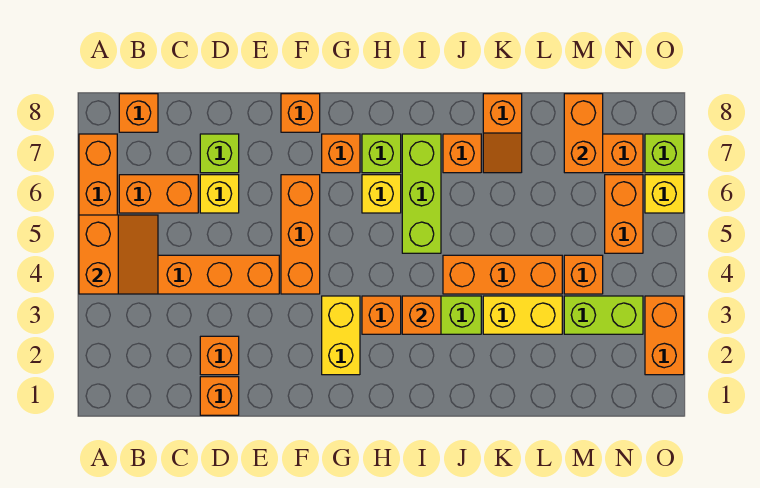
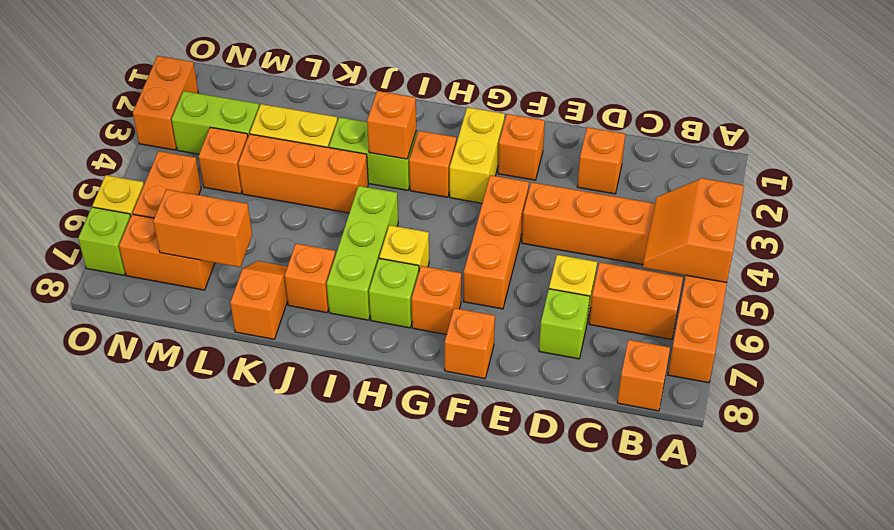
orange brick D1 level 1 -> orange brick F2 level 1
orange brick M7:M8 level 2 -> orange brick L7:M7 level 2

